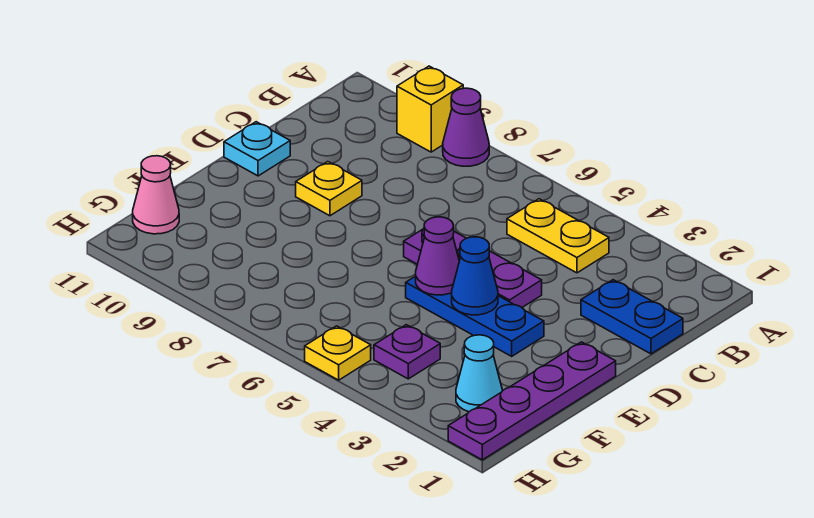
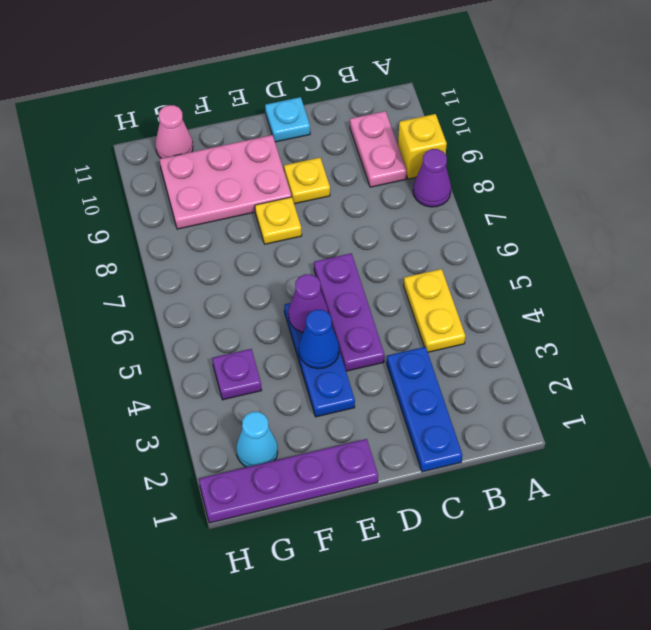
none -> pink plate B9:B10 level 1
blue plate C1:C2 level 1 -> blue plate C1:C3 level 1
none -> pink plate E9:G10 level 1
yellow plate H5 level 1 -> yellow plate E8 level 1

